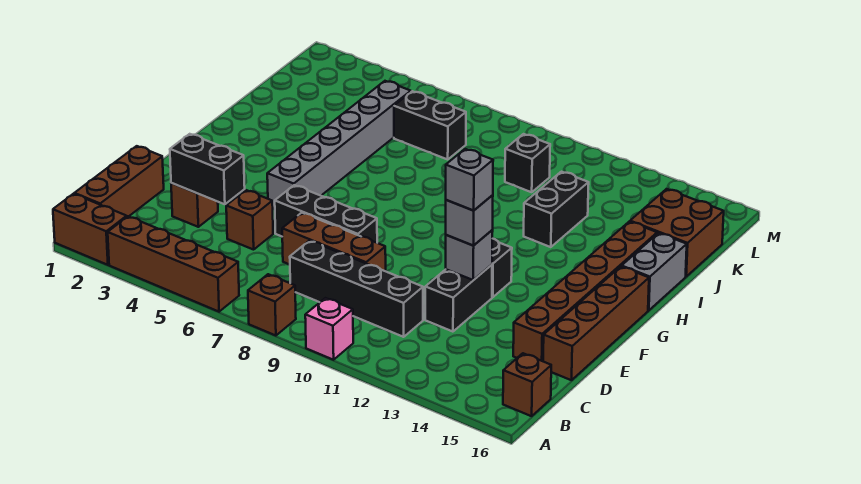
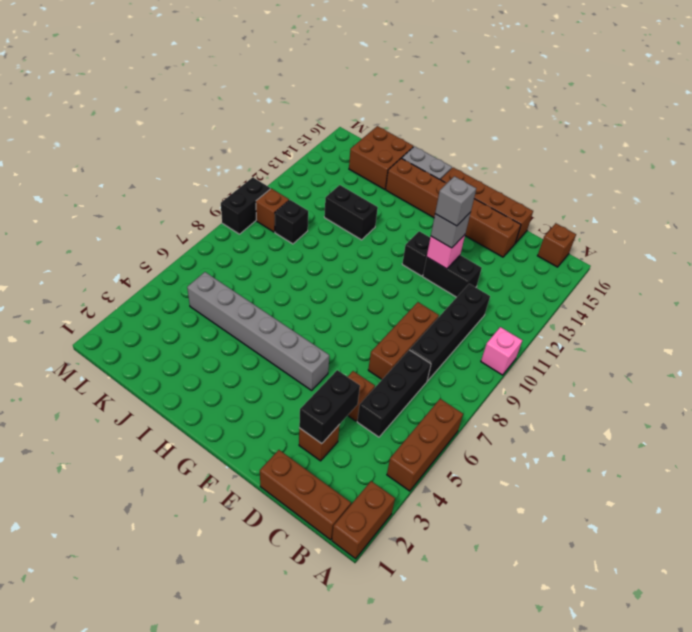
brown brick A3:A6 level 1 -> brown brick A4:A6 level 1
brown brick A8 level 1 -> brown brick L10 level 1
black brick E6:E8 level 1 -> black brick C5:C7 level 1
grey brick E12 level 2 -> pink brick E12 level 2
black brick K6:K7 level 1 -> black brick M9:M10 level 1

